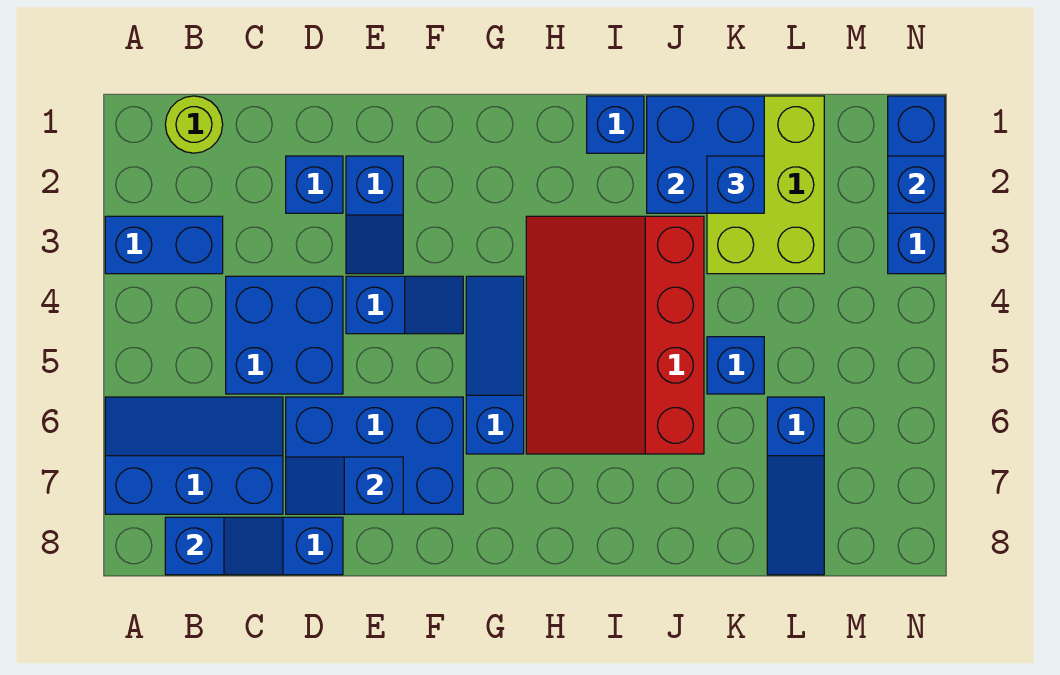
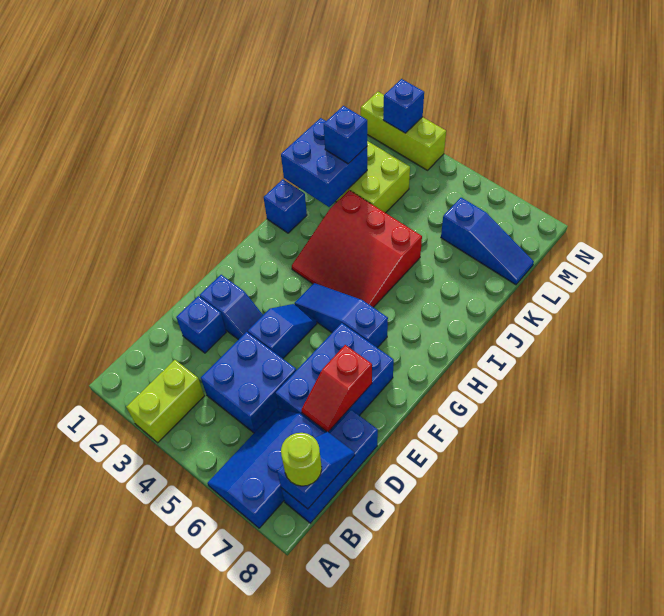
blue brick A3:B3 level 1 -> lime brick A3:B3 level 1
lime round brick B1 level 1 -> lime round brick B8 level 3
blue slope D7:E7 level 2 top E -> red slope D7:E7 level 2 top E
red slope H3:J6 level 1 top J -> red slope H3:J5 level 1 top J
blue brick K5 level 1 -> none
blue brick N1:N3 level 1 -> lime brick N1:N3 level 1

